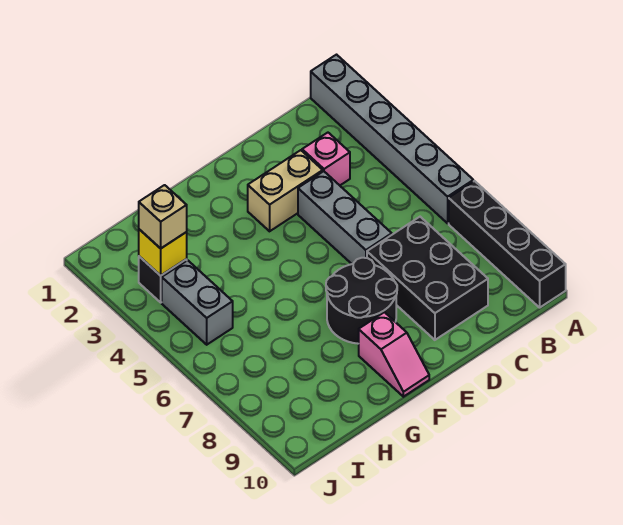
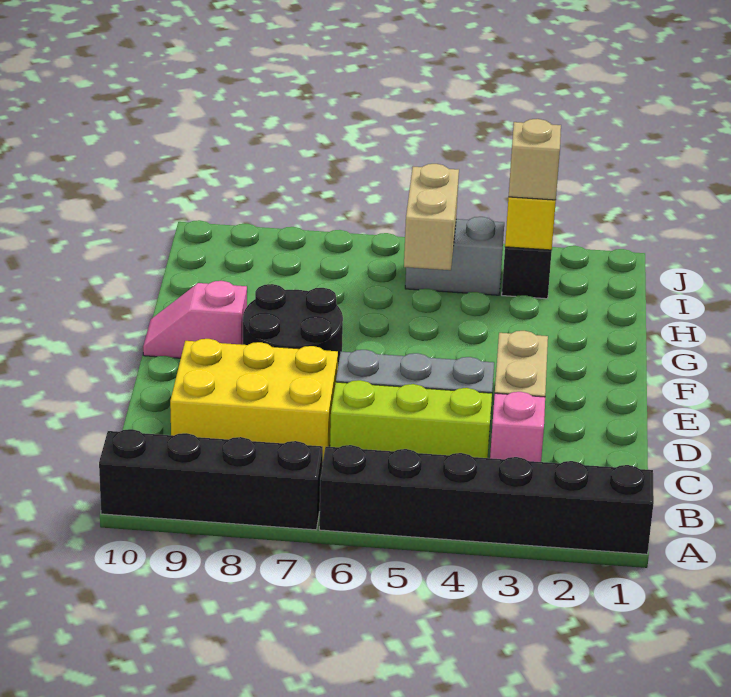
grey brick A1:A6 level 1 -> black brick A1:A6 level 1
none -> lime brick C4:C6 level 1
black brick C7:D9 level 1 -> yellow brick C7:D9 level 1
none -> tan brick H5:I5 level 2

